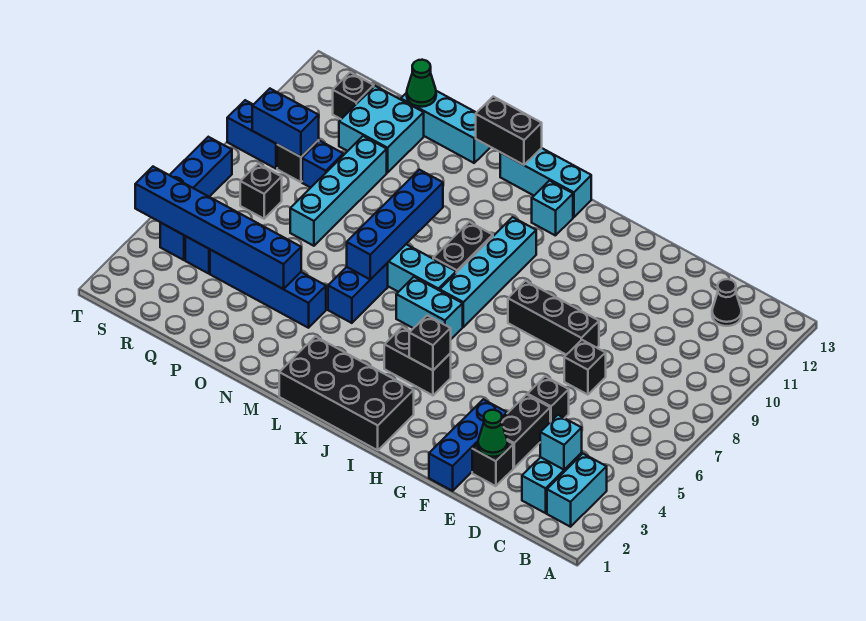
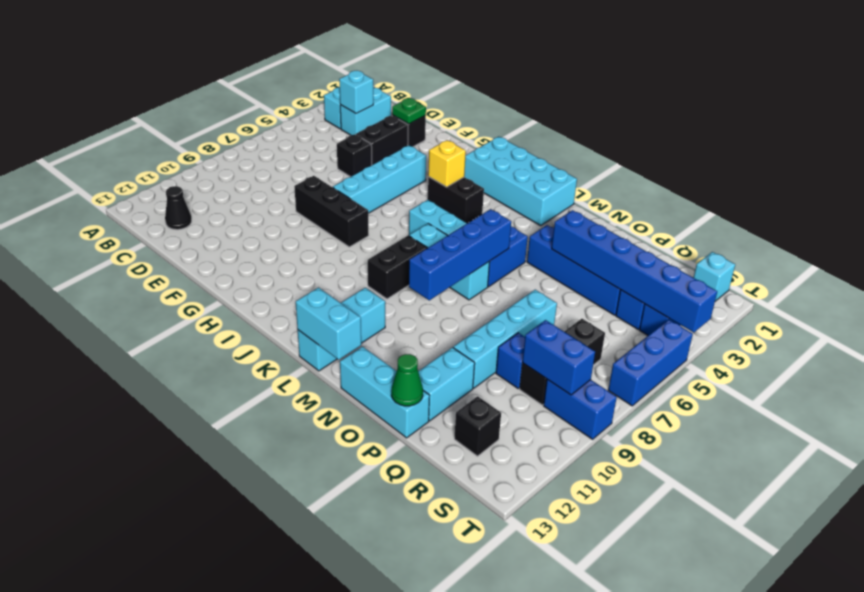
green cone E2 level 2 -> green plate E2 level 2
black brick E7 level 1 -> none
blue brick F1:F3 level 1 -> none
black brick I1:L2 level 1 -> cyan brick I1:L2 level 1
black brick I4 level 2 -> yellow brick I4 level 2
cyan brick J7:J10 level 1 -> cyan brick G4:G7 level 1
cyan brick J12 level 1 -> cyan brick S1 level 1
cyan brick J13:L13 level 1 -> cyan brick L11:L13 level 1
black brick L13:M13 level 2 -> cyan brick L13:M13 level 2
cyan brick P11:Q12 level 1 -> cyan brick P11:P12 level 1

